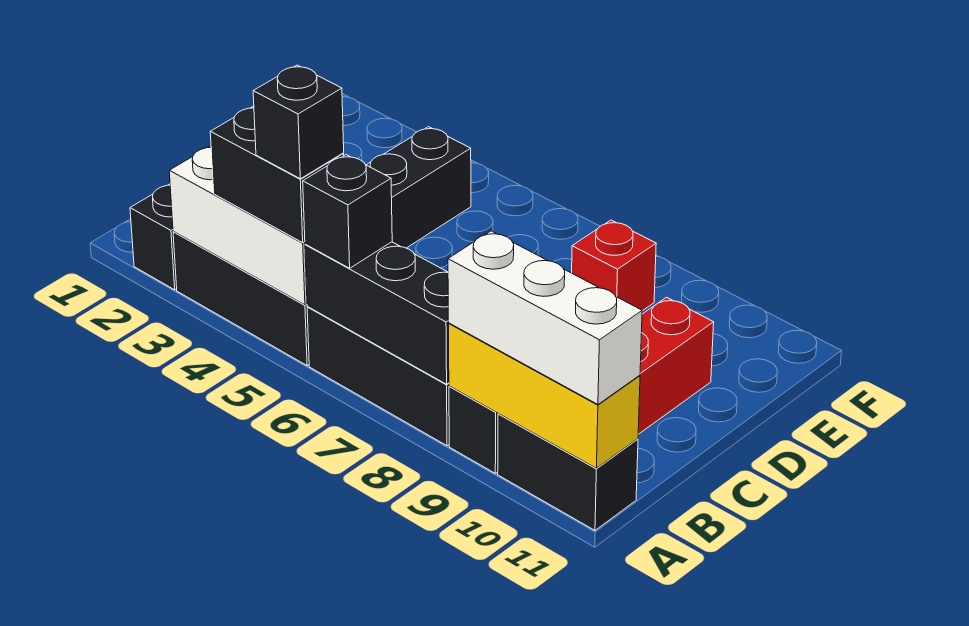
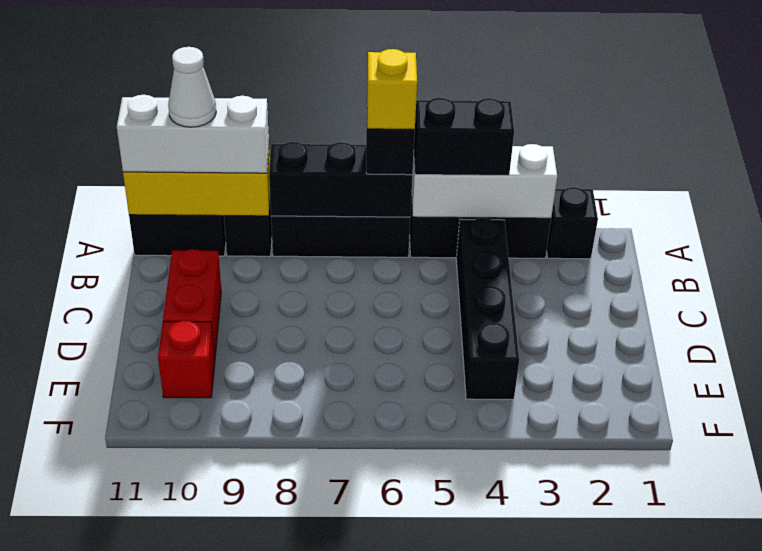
black brick A5 level 4 -> none
none -> yellow brick A6 level 4
none -> white cone A10 level 4
red brick E8 level 1 -> red brick E10 level 1

